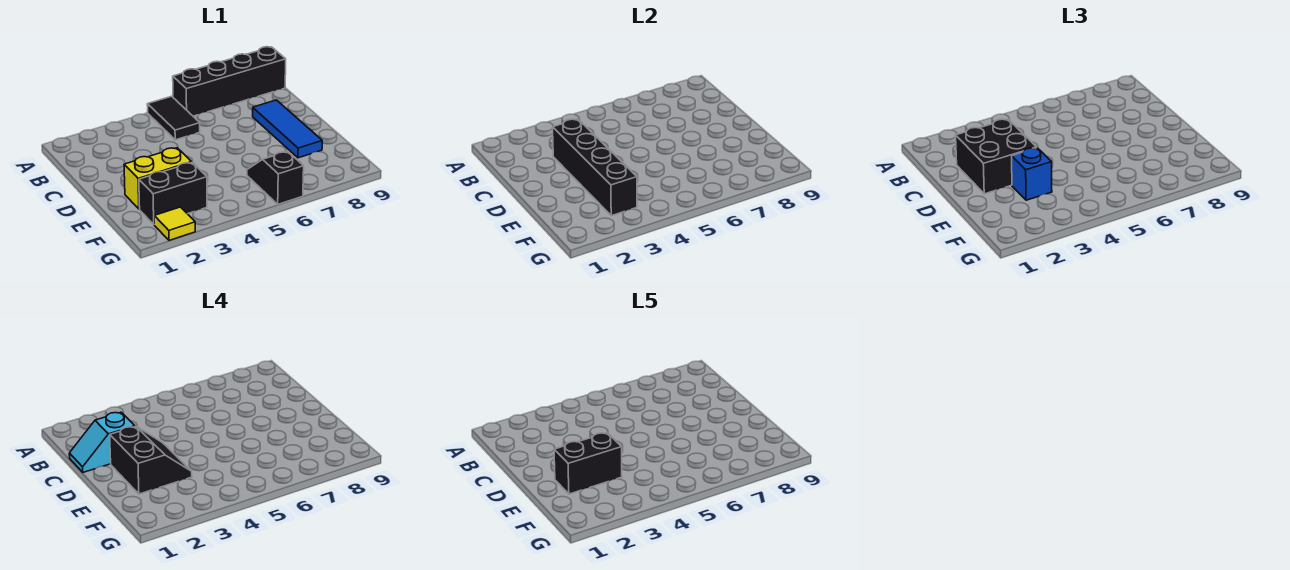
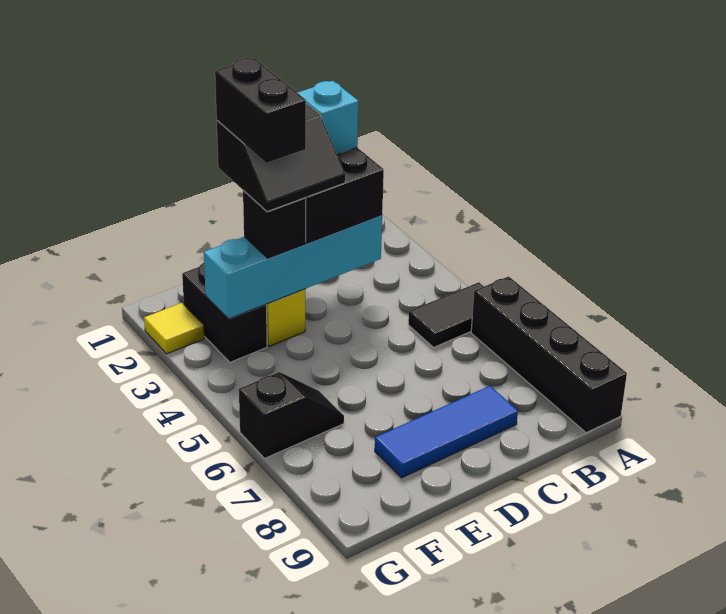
black brick C3:F3 level 2 -> cyan brick C3:F3 level 2
blue brick E3 level 3 -> black brick E3 level 3

